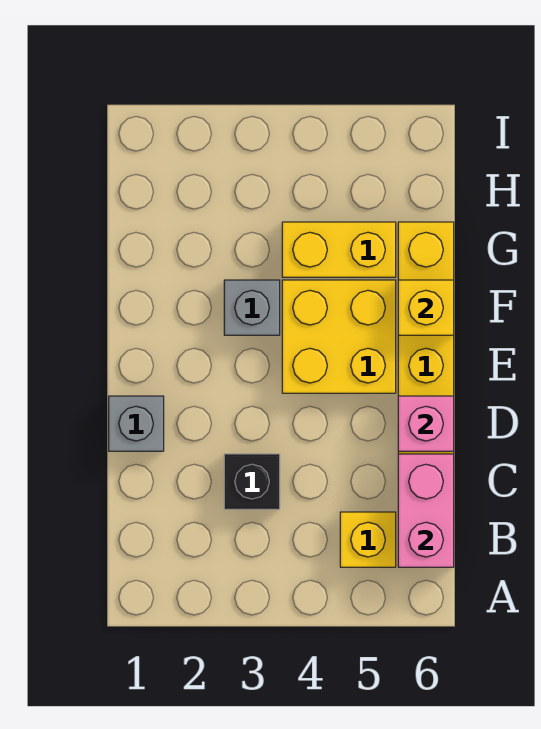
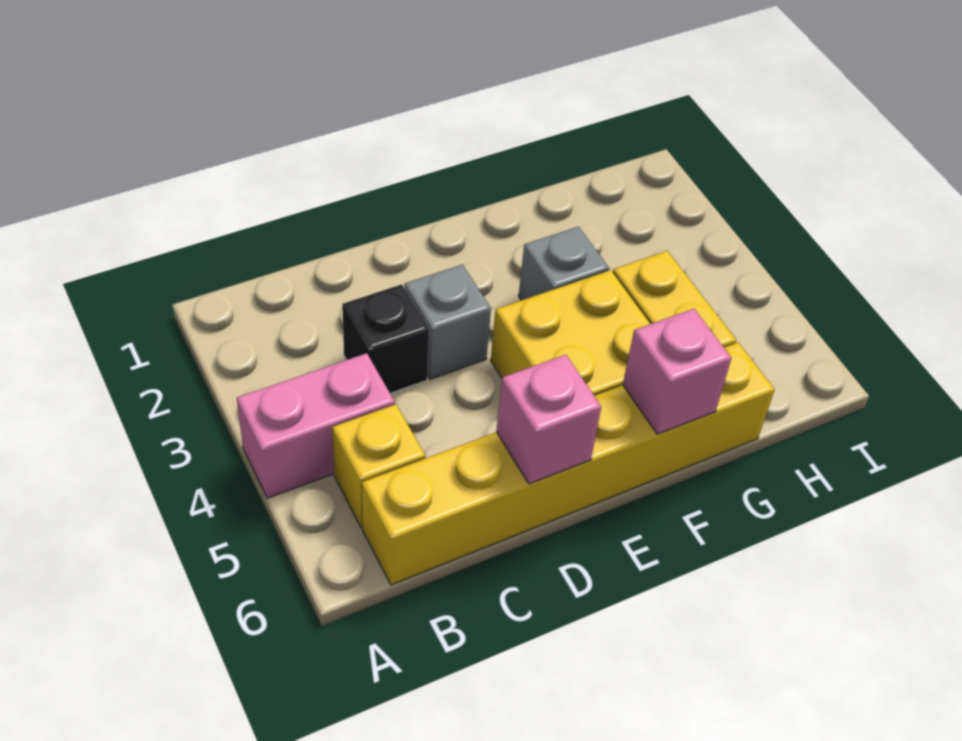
pink brick B6:C6 level 2 -> pink brick A4:B4 level 1
grey brick D1 level 1 -> grey brick D3 level 1
yellow brick F6 level 2 -> pink brick F6 level 2

